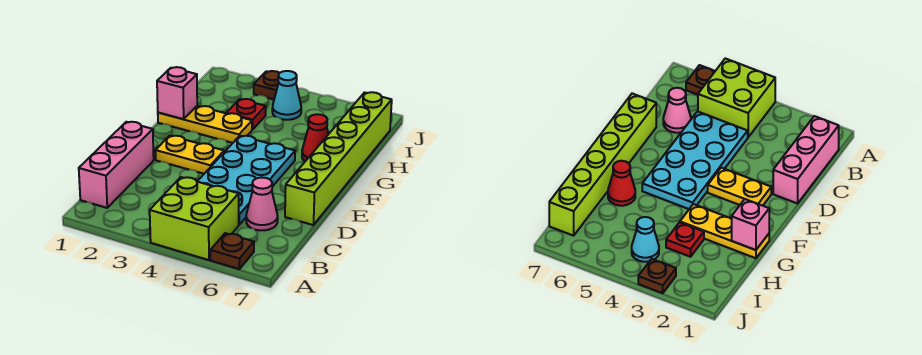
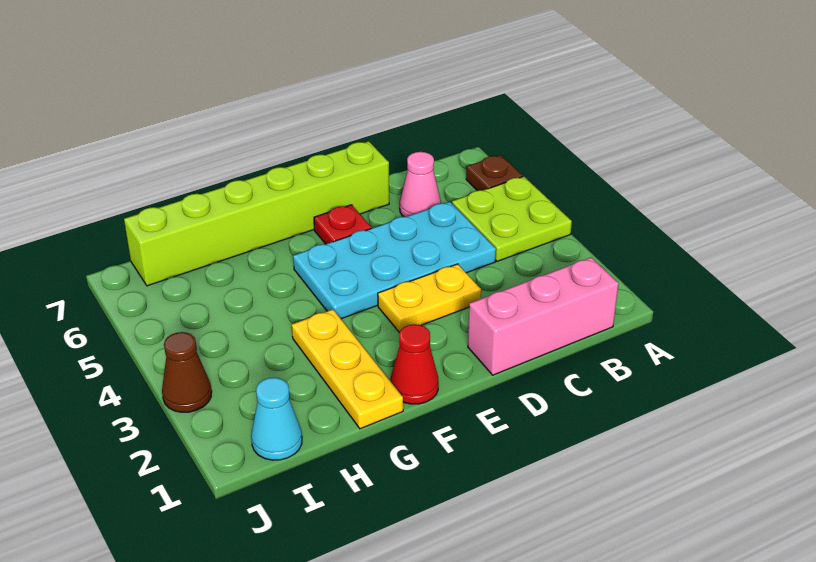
lime brick A4:B5 level 1 -> lime plate A4:B5 level 1
yellow plate E2:E3 level 1 -> yellow plate D3:E3 level 1
pink brick G1 level 2 -> none
red cone G6 level 1 -> red cone F1 level 1
red plate H3 level 1 -> red plate E6 level 1
cyan cone I4 level 1 -> cyan cone I1 level 1
brown plate J3 level 1 -> brown cone J3 level 1

